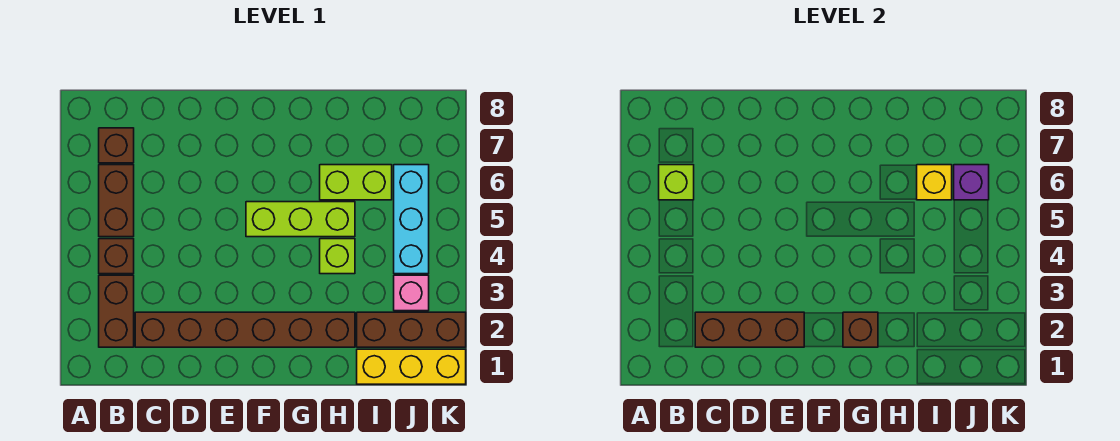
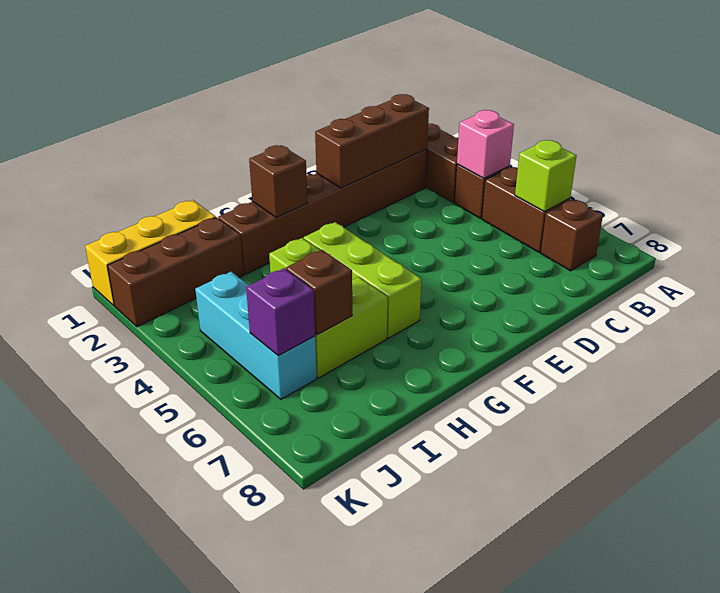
lime brick F5:H5 level 1 -> lime brick G4:G6 level 1
yellow brick I6 level 2 -> brown brick I6 level 2
pink brick J3 level 1 -> pink brick B4 level 2

